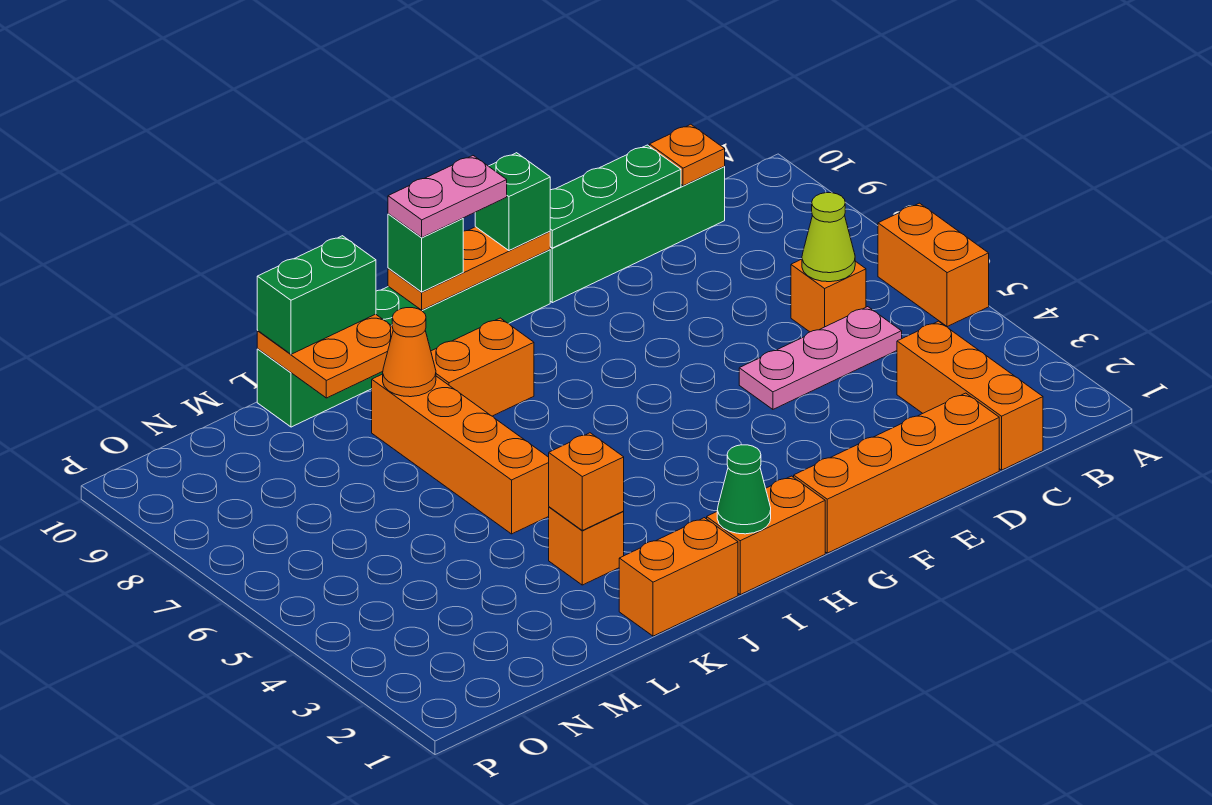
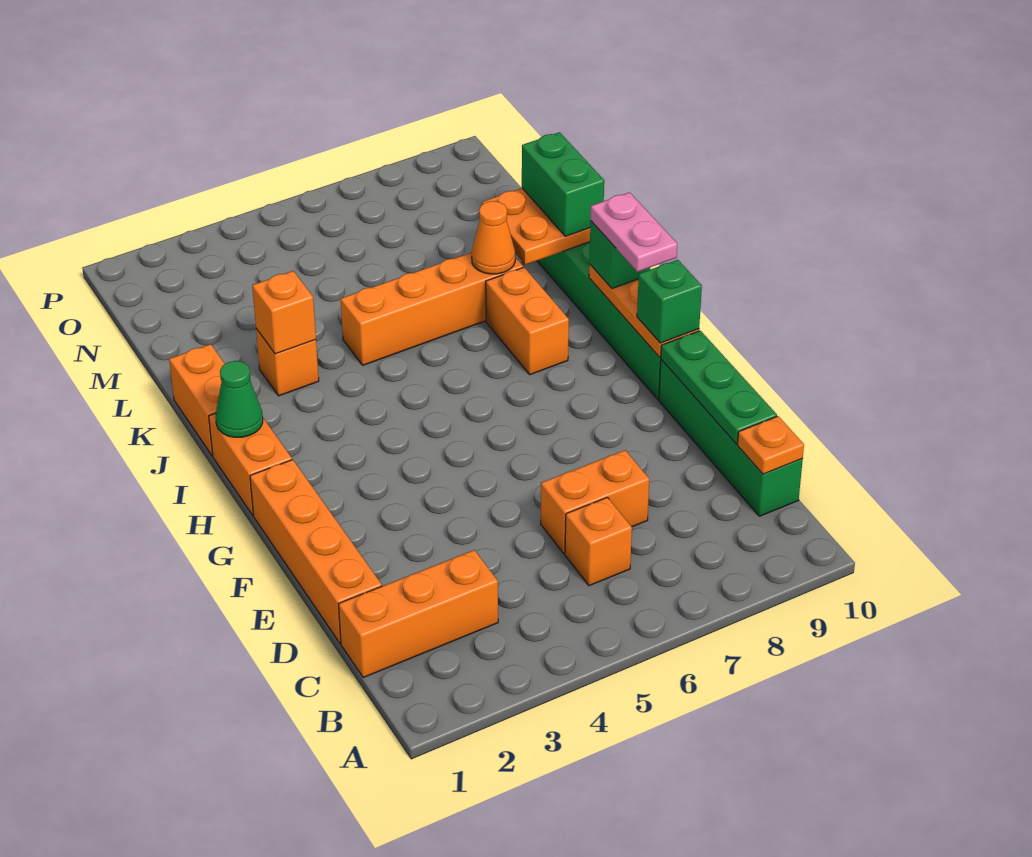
orange brick A5:A6 level 1 -> orange brick D6:D7 level 1
pink plate C5:E5 level 1 -> none
lime cone C6 level 2 -> none

